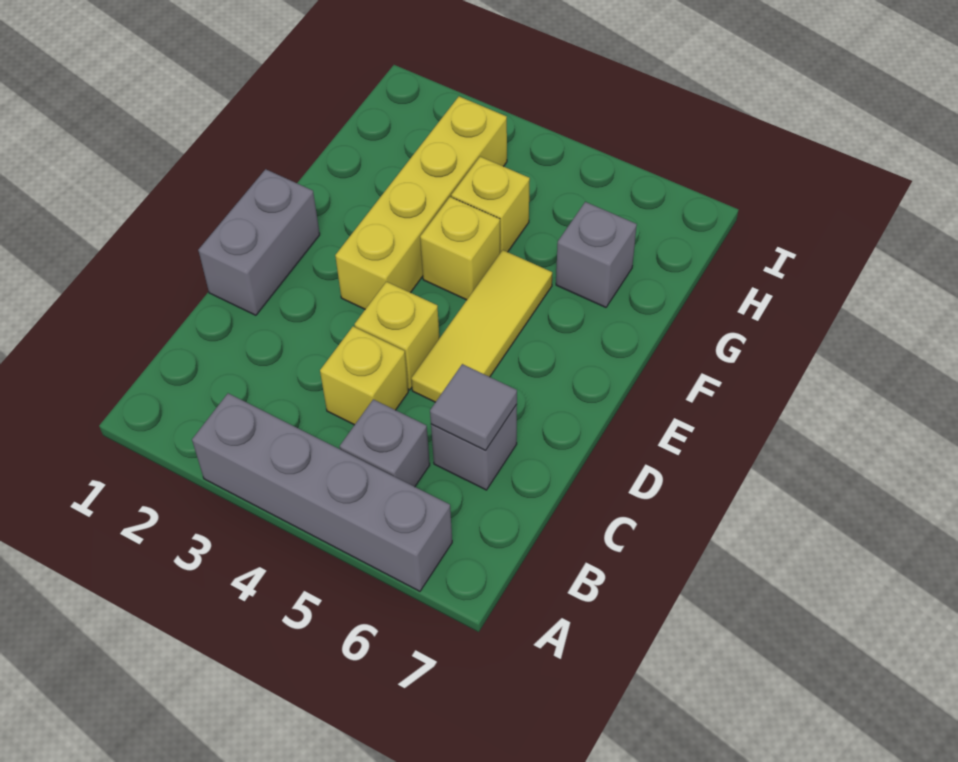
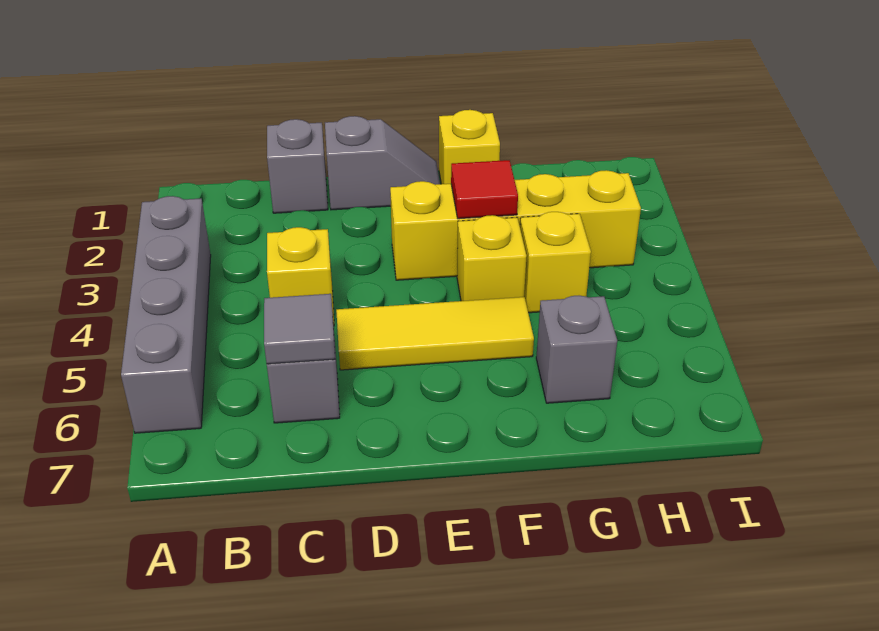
grey brick B5 level 1 -> grey brick C1 level 1
grey brick D1:E1 level 1 -> grey slope D1:E1 level 1 top D
yellow brick D4 level 1 -> yellow brick F1 level 1
none -> red tile F3 level 2

